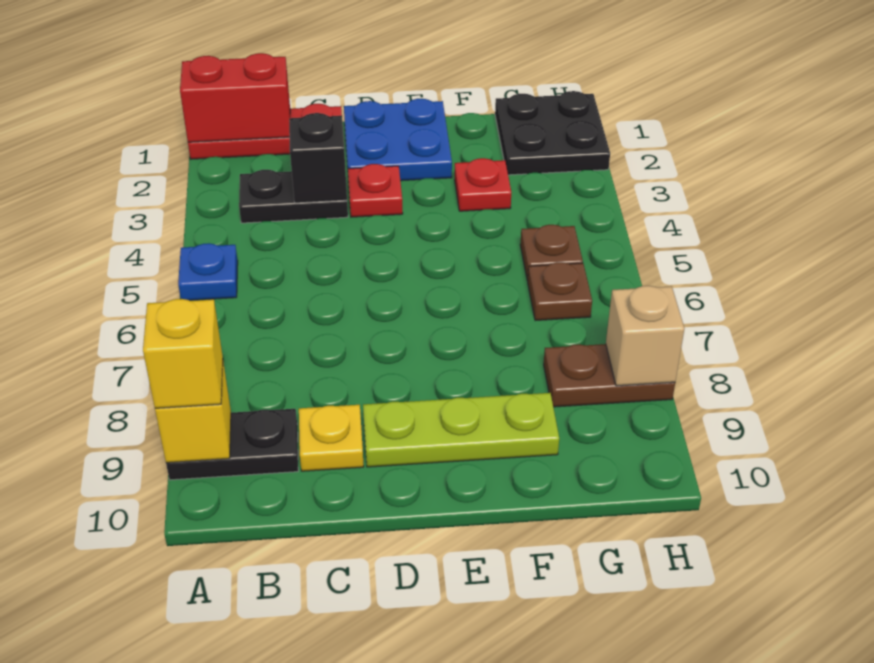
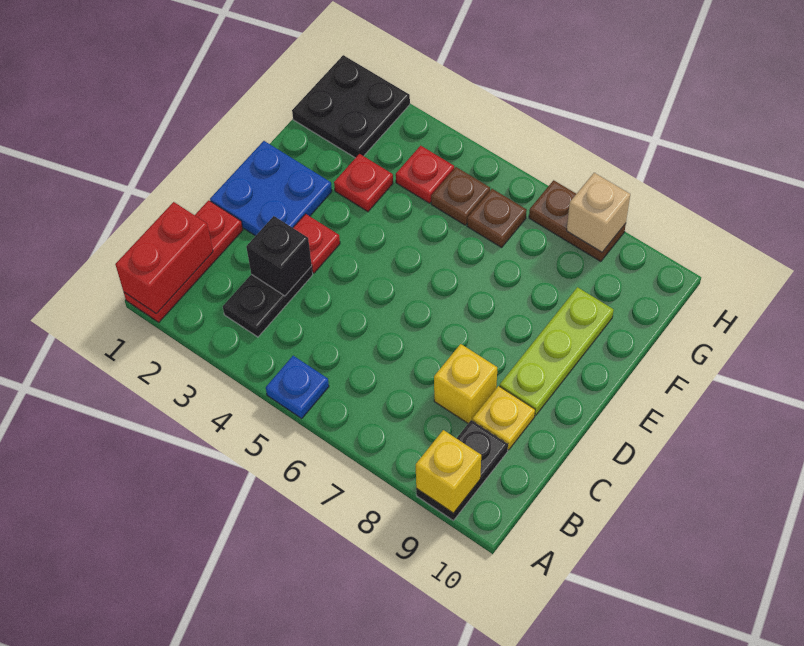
yellow brick A9 level 3 -> yellow brick C8 level 1
none -> red plate G4 level 1
brown plate G8:H8 level 1 -> brown plate H7:H8 level 1

